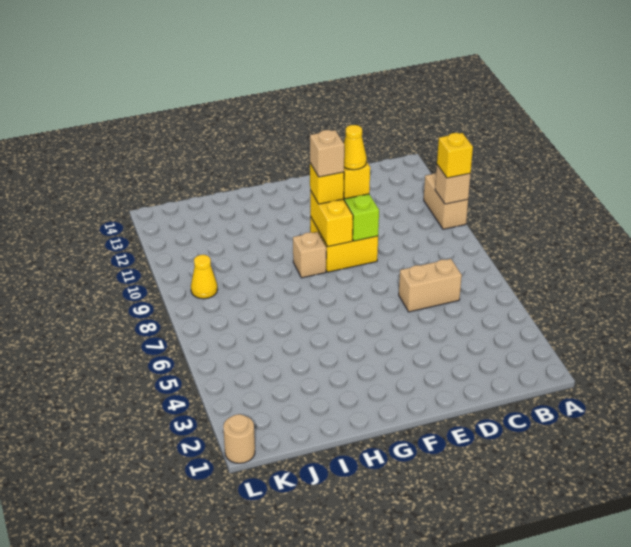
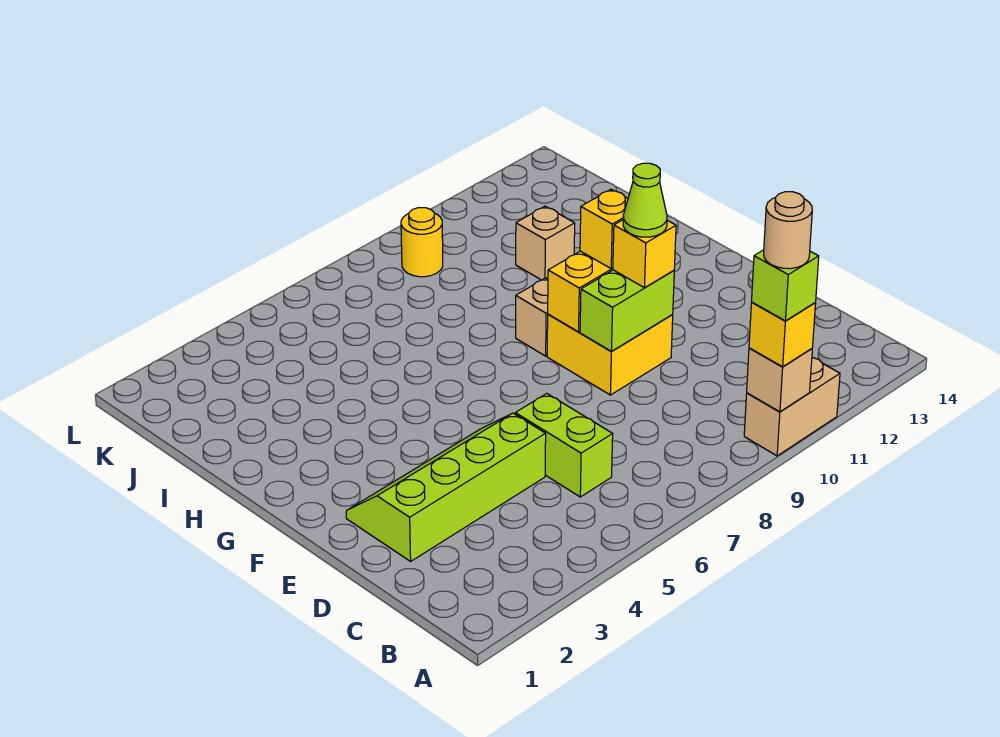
none -> lime brick A10 level 4
tan brick C6:D6 level 1 -> lime brick C6:D6 level 1
none -> lime slope D2:E5 level 1 top D
yellow cone E10 level 4 -> lime cone E10 level 4
tan brick F10 level 4 -> tan brick I11 level 1
yellow cone K9 level 1 -> yellow round brick K9 level 1
tan round brick L1 level 1 -> tan round brick A10 level 5

